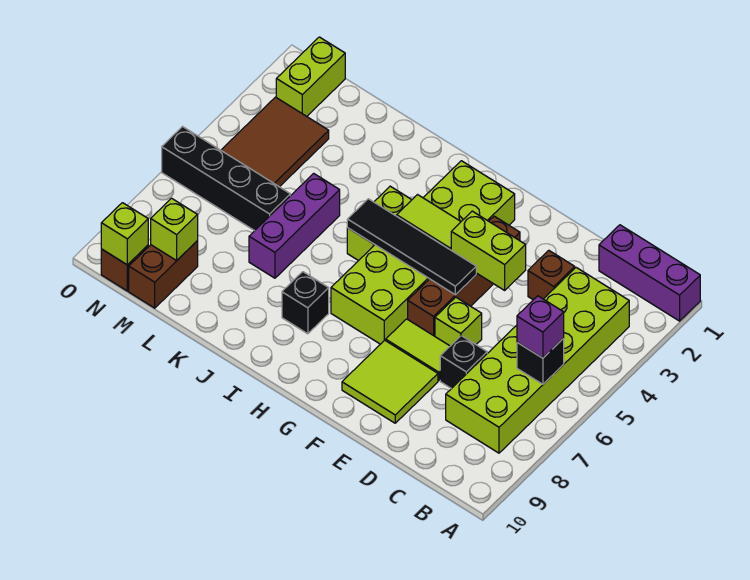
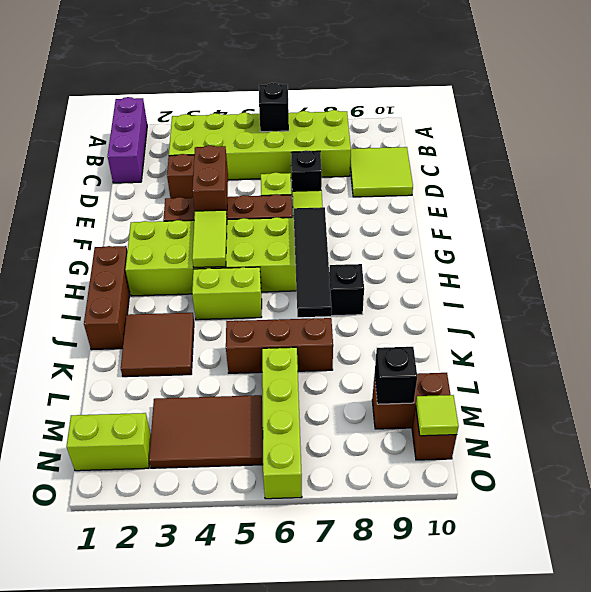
purple brick B6 level 3 -> none
lime brick E4:F4 level 2 -> brown brick E4:F4 level 2
lime tile E8:F9 level 1 -> lime tile C9:D10 level 1
black tile F5:I5 level 2 -> black tile G7:J7 level 2
none -> brown brick H1:J1 level 1
none -> brown tile J2:K3 level 1
purple brick K5:K7 level 1 -> brown brick K5:K7 level 1
black brick L6:O6 level 1 -> lime brick L6:O6 level 1
lime brick M9 level 2 -> black brick M9 level 2
lime brick N10 level 2 -> lime tile N10 level 2

